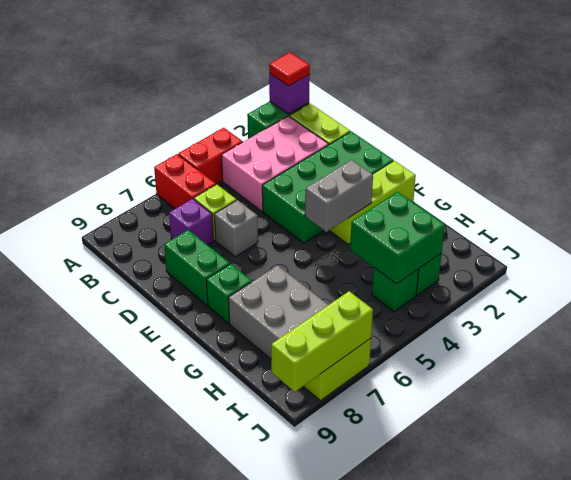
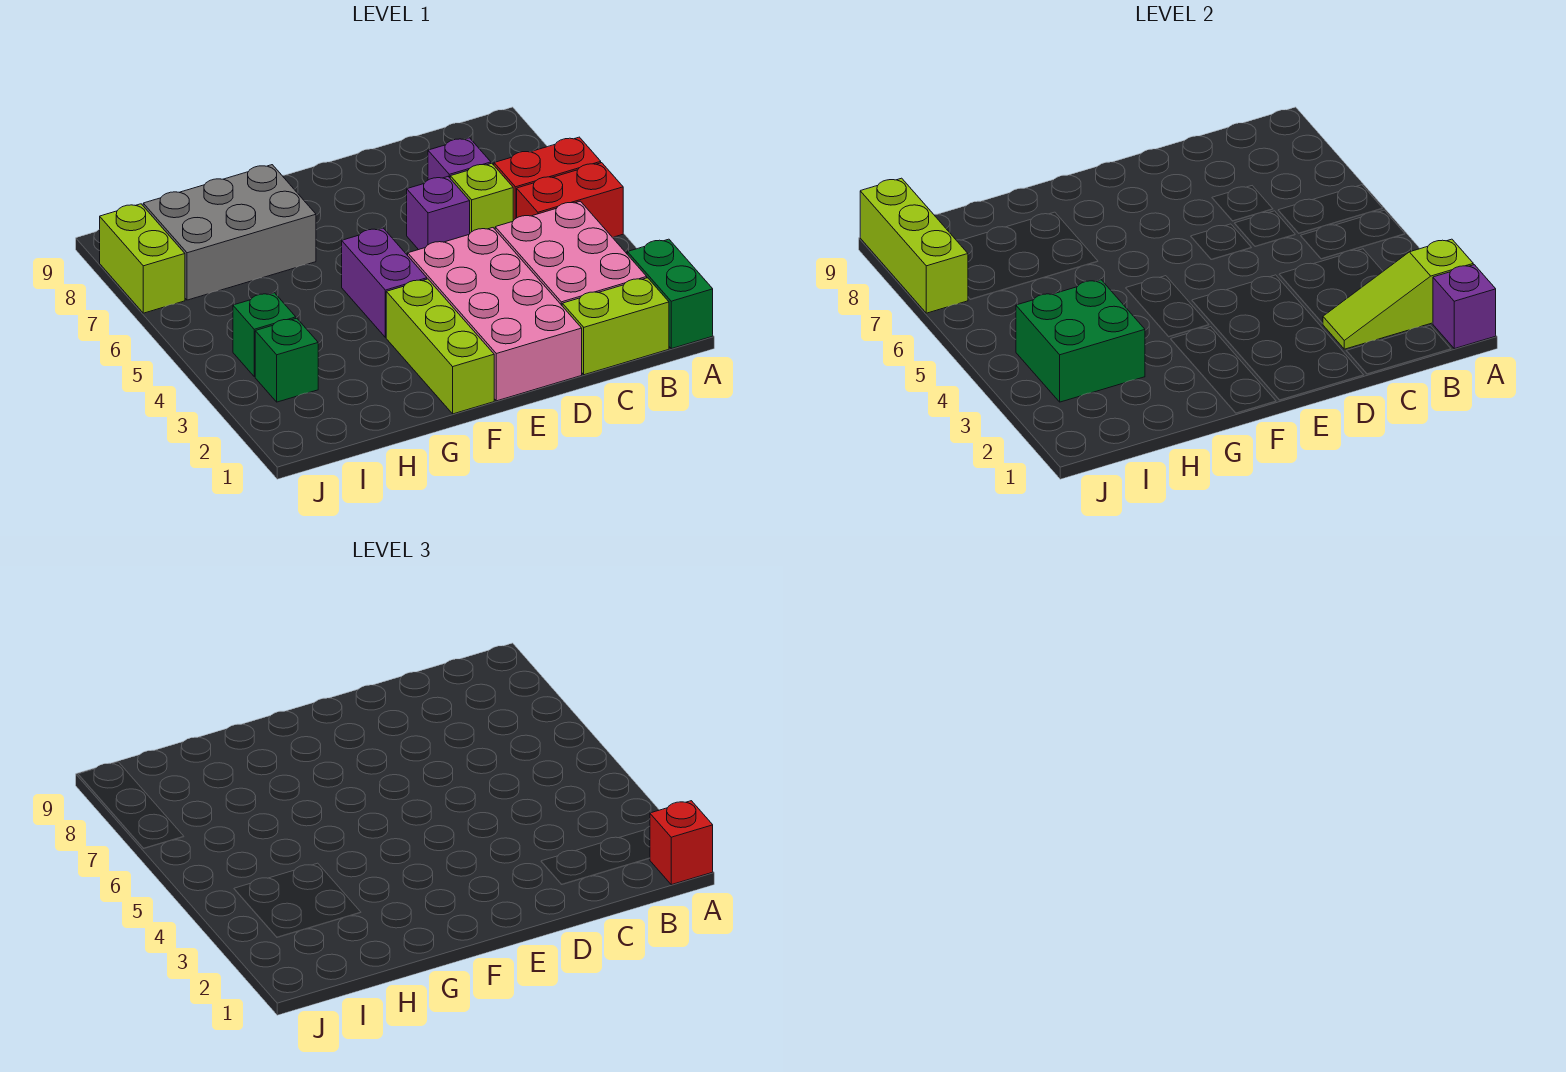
red tile A1 level 3 -> red brick A1 level 3
none -> lime slope A2:C2 level 2 top A
red brick A4:A5 level 1 -> red brick A5:B5 level 1
green brick D1:E4 level 1 -> pink brick D1:E4 level 1
grey brick D6 level 1 -> purple brick D6 level 1
green brick D8:E8 level 1 -> none
grey brick F3:F4 level 2 -> none
none -> purple brick F4:F5 level 1
green brick F8 level 1 -> none

